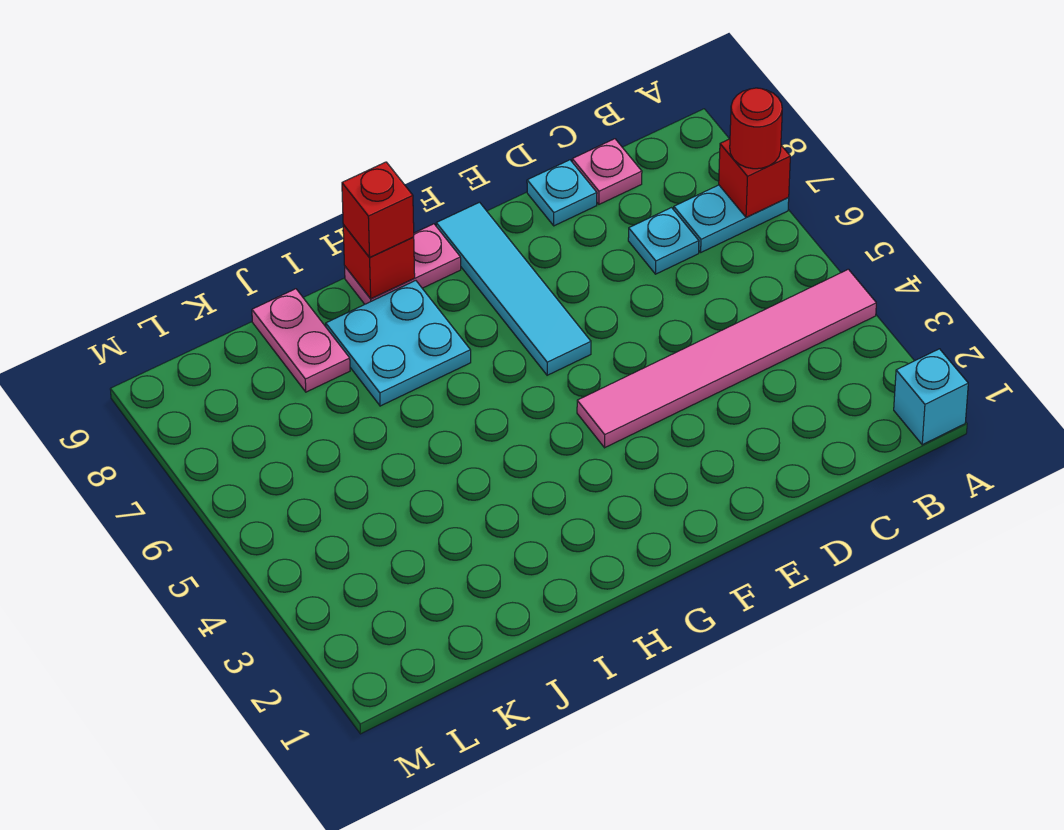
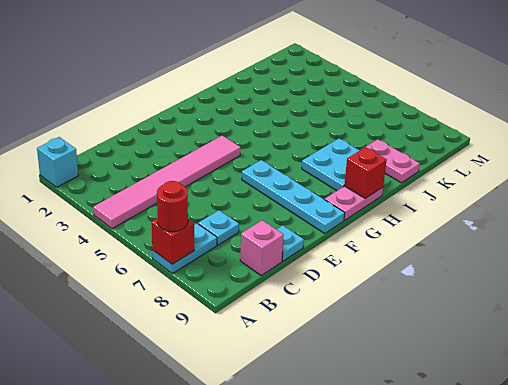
pink plate C9 level 1 -> pink brick C9 level 1
cyan tile F6:F9 level 1 -> cyan plate F6:F9 level 1
red brick H9 level 3 -> none

